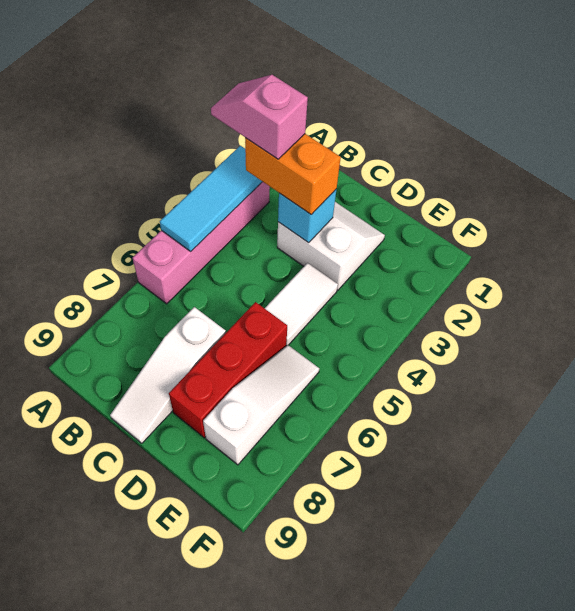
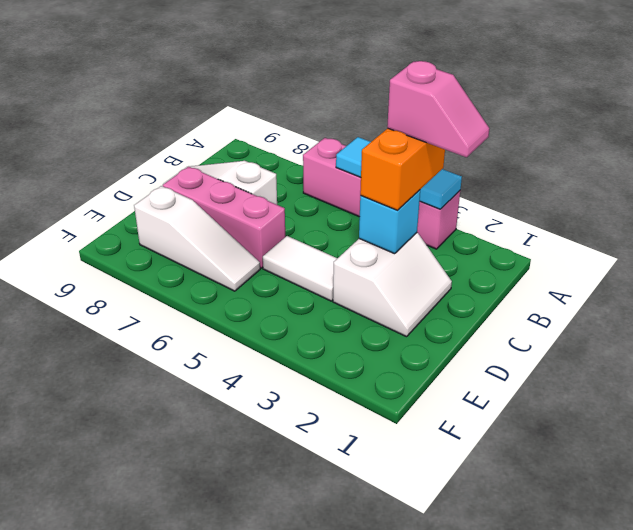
pink slope A3:B3 level 4 top B -> pink slope B2:B3 level 4 top 3
red brick D6:D8 level 1 -> pink brick D6:D8 level 1

